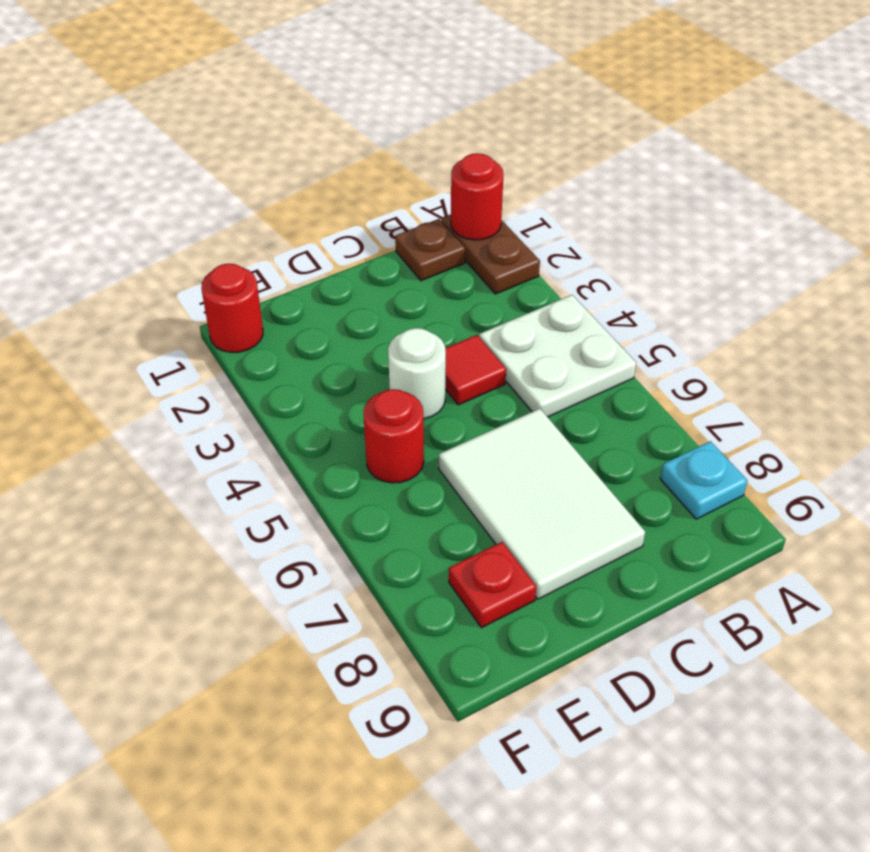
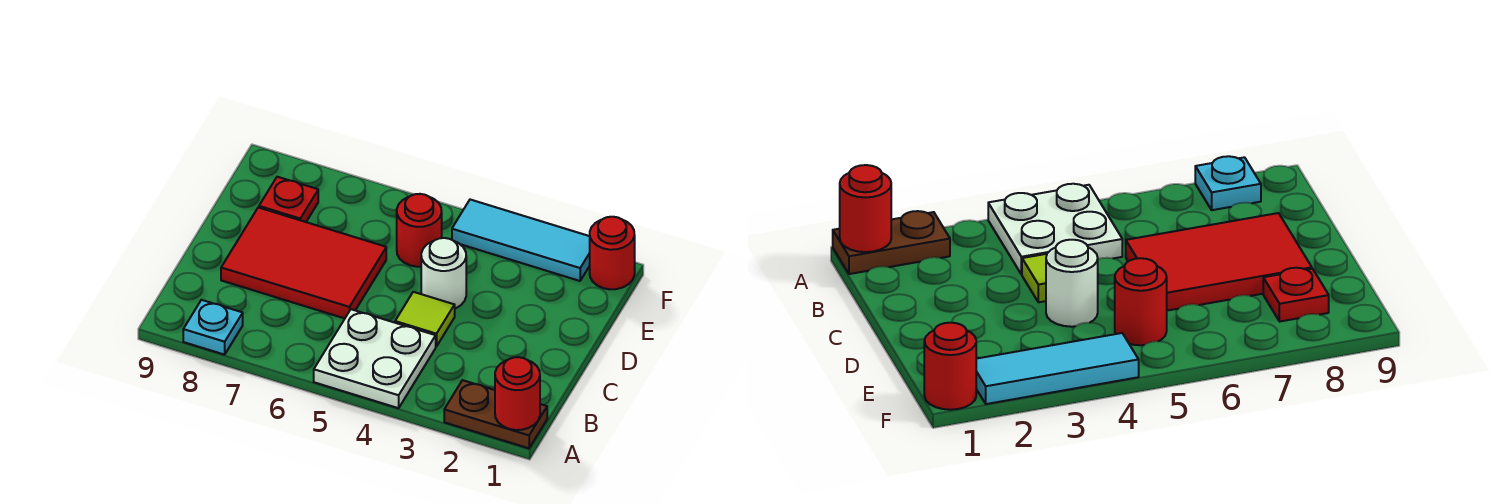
brown plate B1 level 1 -> none
red tile C4 level 1 -> lime tile C4 level 1
white tile C6:D8 level 1 -> red tile C6:D8 level 1
none -> cyan tile F2:F4 level 1

